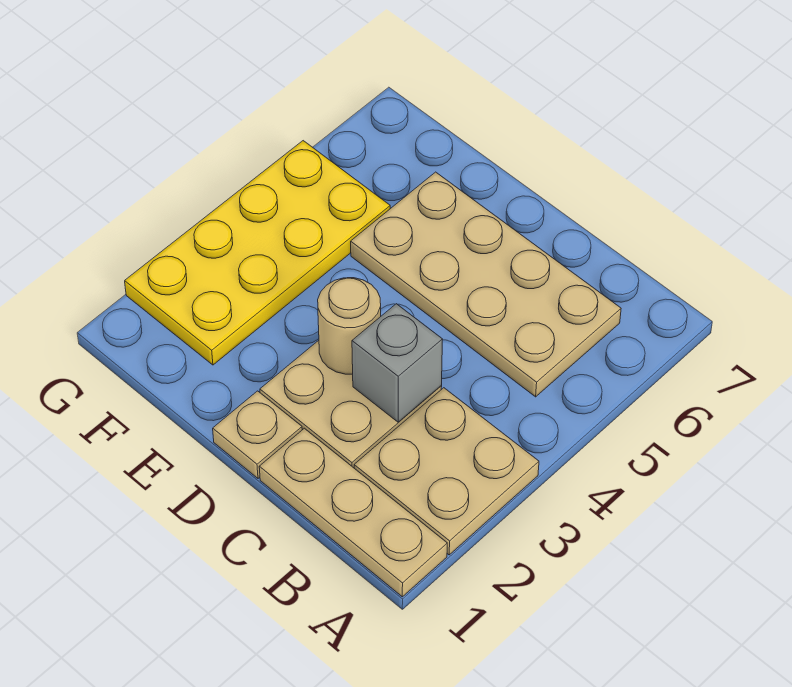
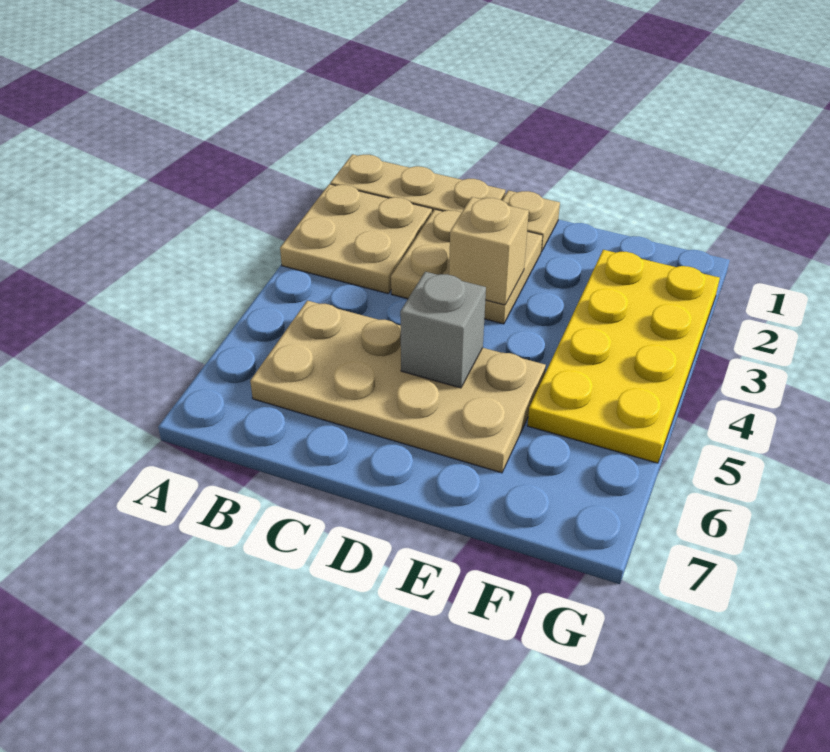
grey brick C3 level 2 -> grey brick D5 level 2
tan round brick D3 level 2 -> tan brick D3 level 2

